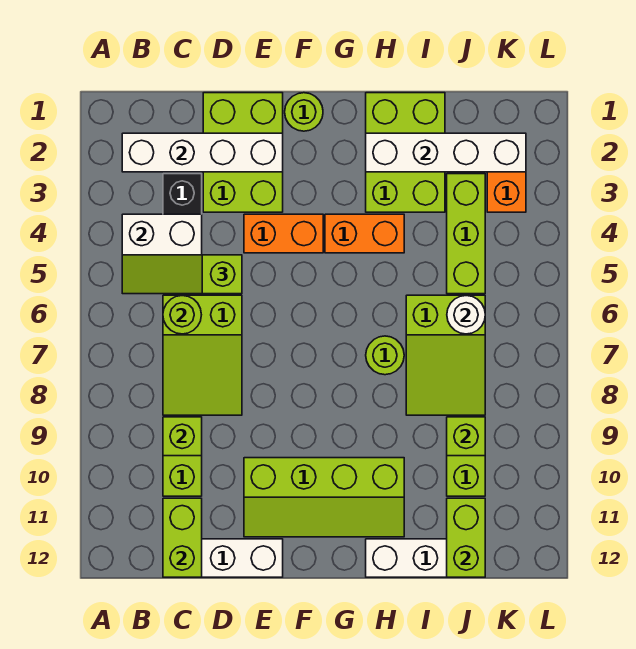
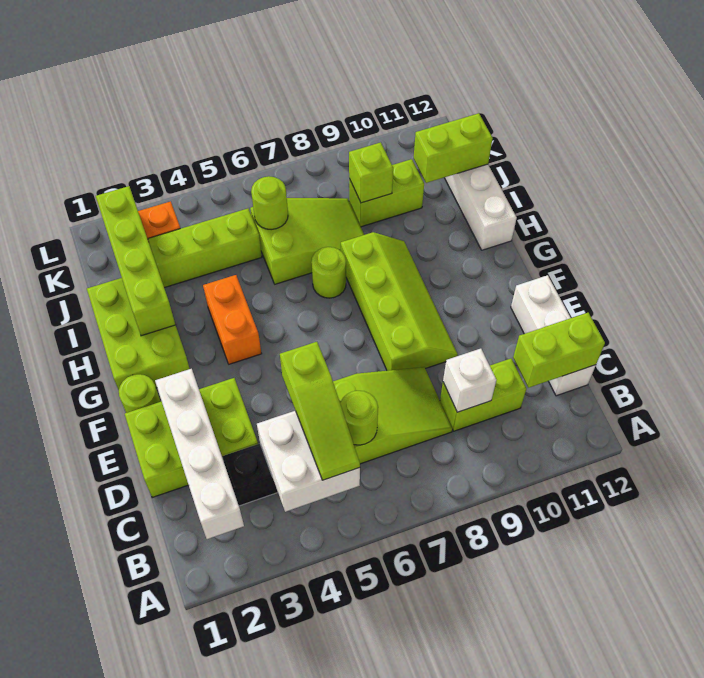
lime brick C9 level 2 -> white brick C9 level 2
orange brick E4:F4 level 1 -> none
lime slope E10:H11 level 1 top 10 -> lime slope E8:H9 level 1 top 8
lime brick H1:I3 level 1 -> lime brick G1:I2 level 1
white brick H2:K2 level 2 -> lime brick H2:K2 level 2
white round brick J6 level 2 -> lime round brick J6 level 2

